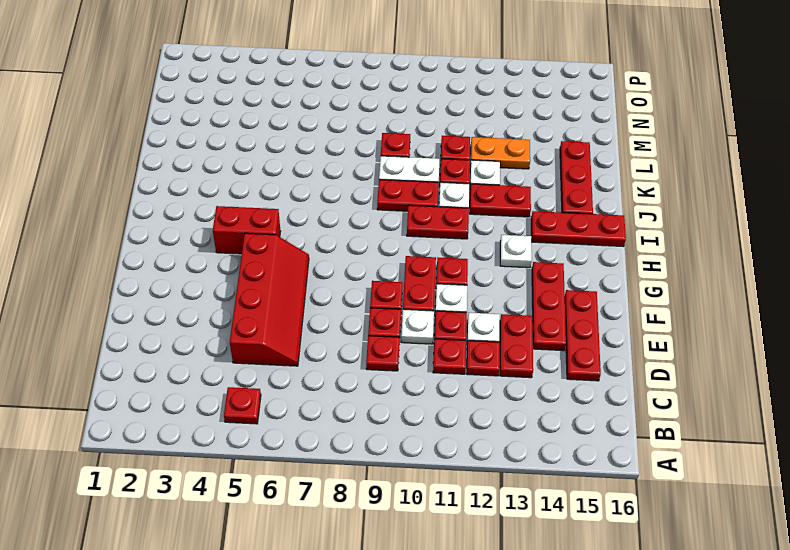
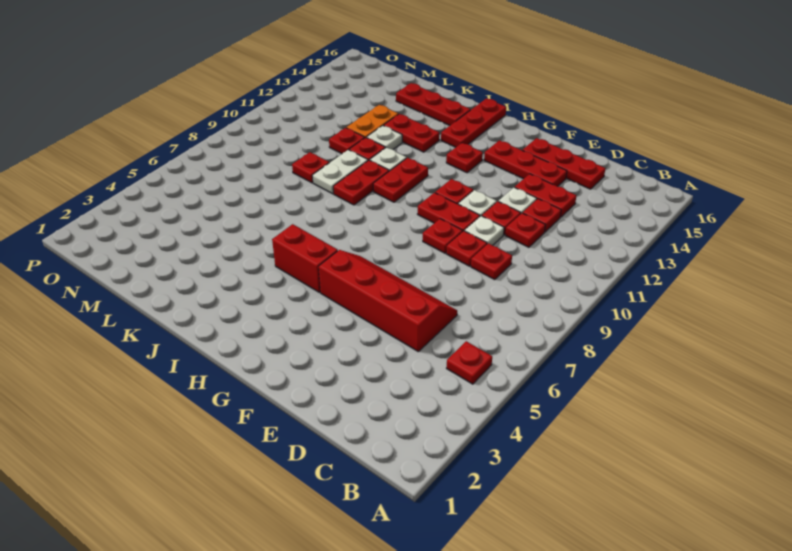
red brick H4:H5 level 1 -> red brick H5:I5 level 1
white plate H13 level 1 -> red plate H13 level 1
red plate J12:J13 level 1 -> red plate J13:K13 level 1

